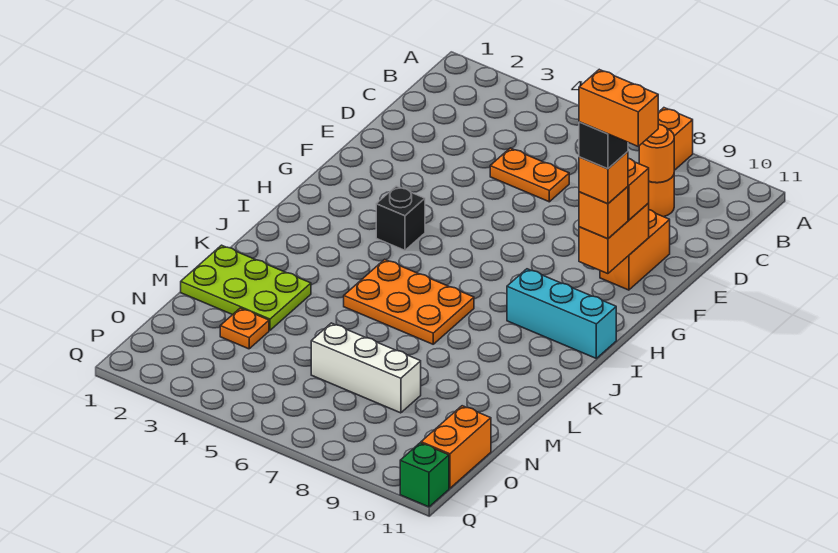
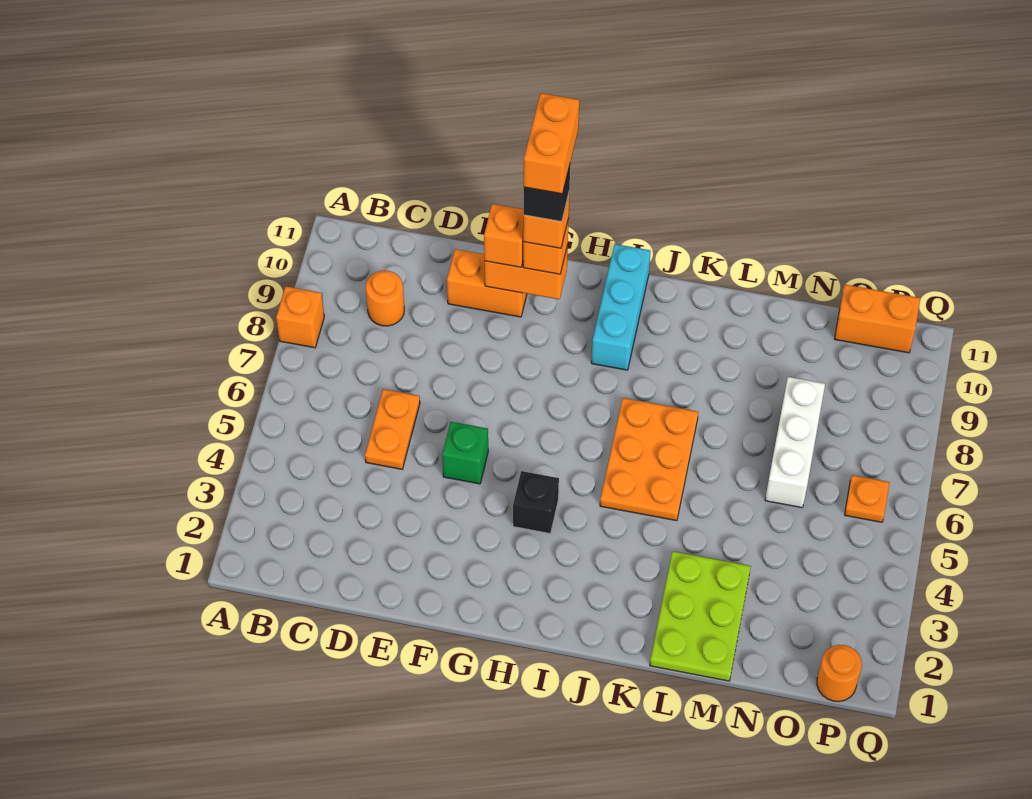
orange round brick C9 level 2 -> orange round brick P1 level 1
orange plate N3 level 1 -> orange plate P6 level 1
green brick Q11 level 1 -> green brick F5 level 1

